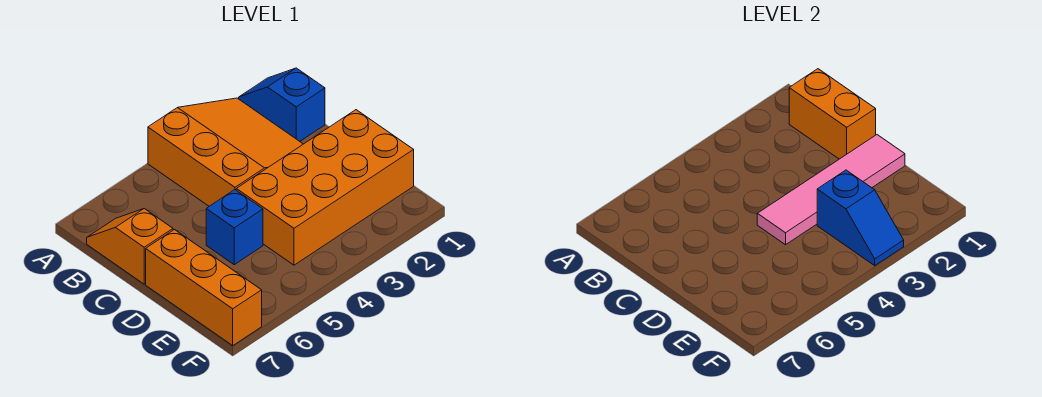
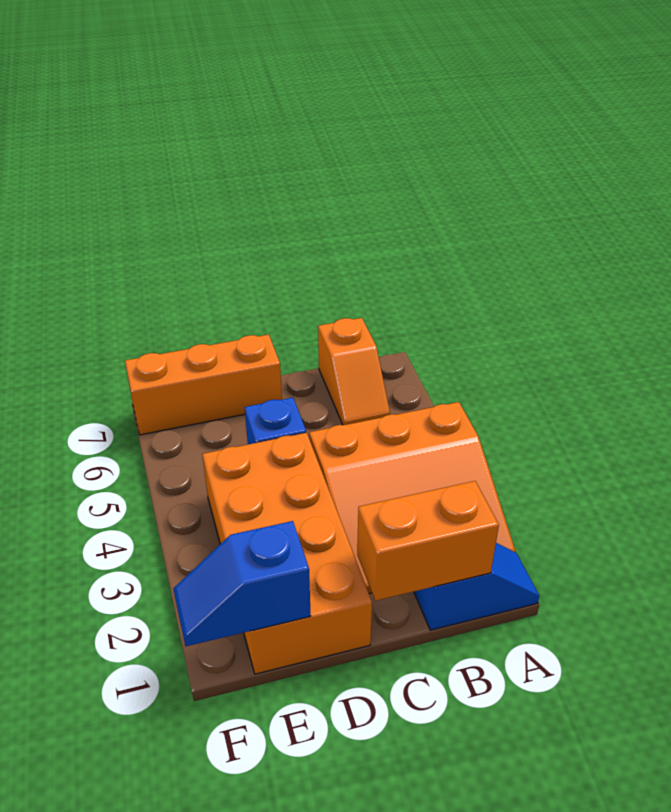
orange slope B7:C7 level 1 top C -> orange slope B6:B7 level 1 top 7
pink tile D1:D4 level 2 -> none
blue slope E3:F3 level 2 top E -> blue slope E1:F1 level 2 top E

